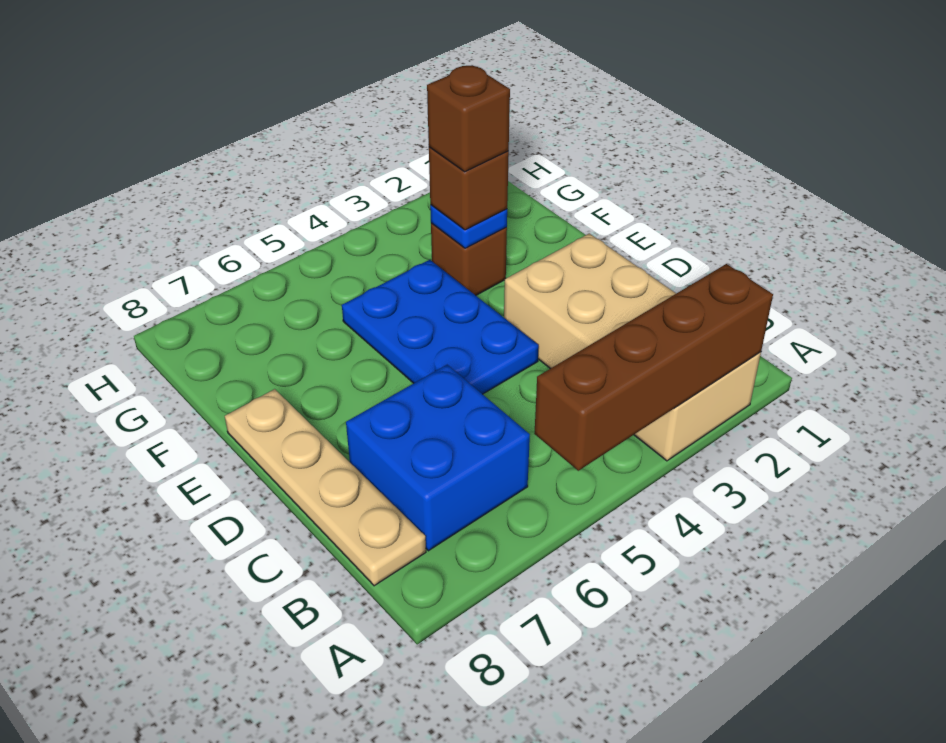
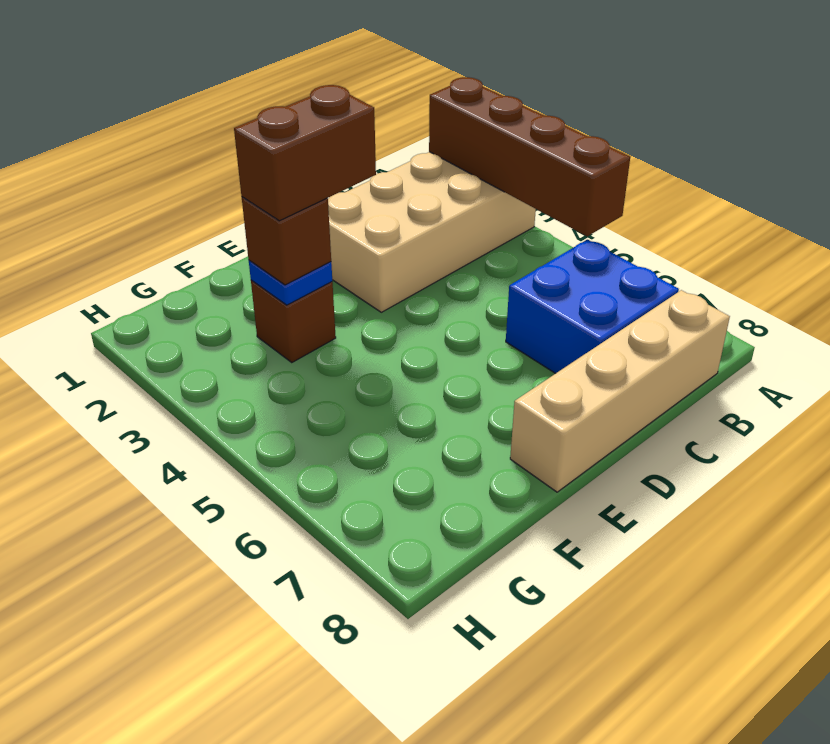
tan plate B8:E8 level 1 -> tan brick B8:E8 level 1
blue plate D4:F5 level 1 -> none
brown brick F3 level 4 -> brown brick E3:F3 level 4

